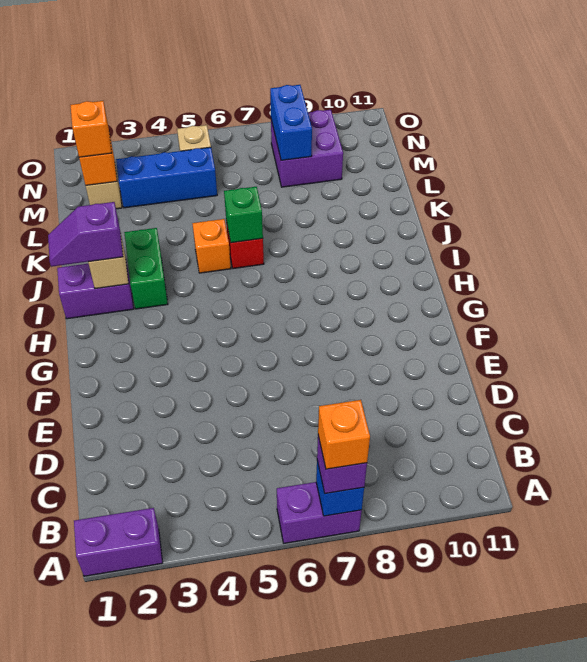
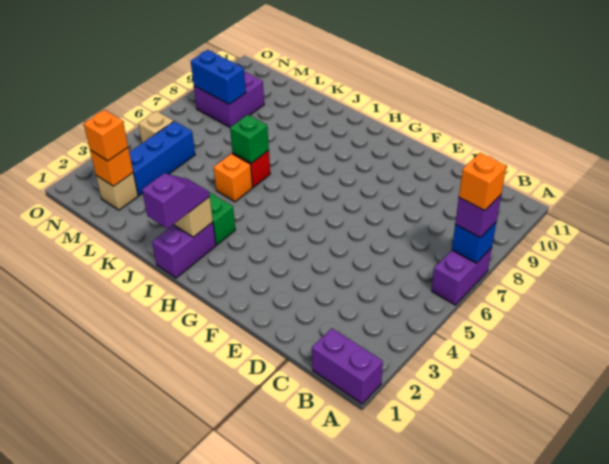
purple brick A1:A2 level 1 -> purple brick A1:B1 level 1
purple slope I1:I2 level 3 top 2 -> purple slope I1:I2 level 3 top 1

